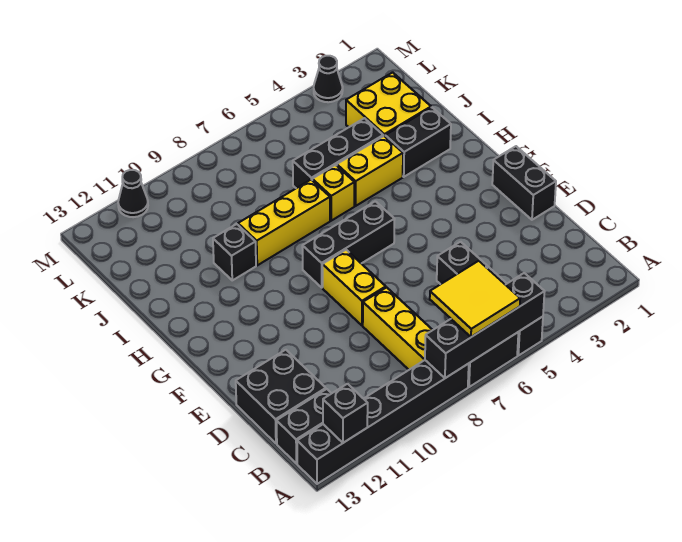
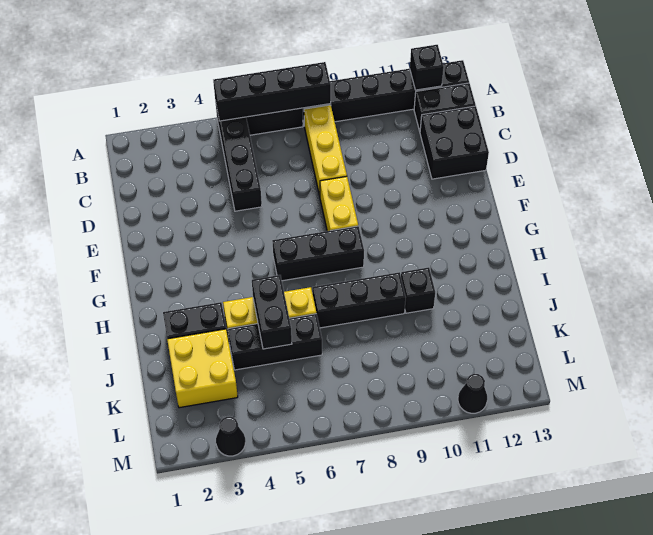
yellow tile A6:B7 level 3 -> none
black brick E1:F1 level 1 -> black brick I5:J5 level 2
yellow brick I7:I9 level 1 -> black brick I7:I9 level 1

